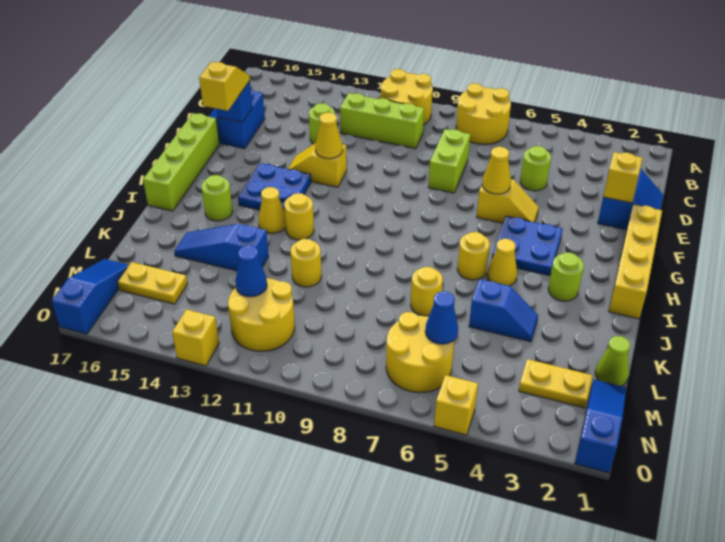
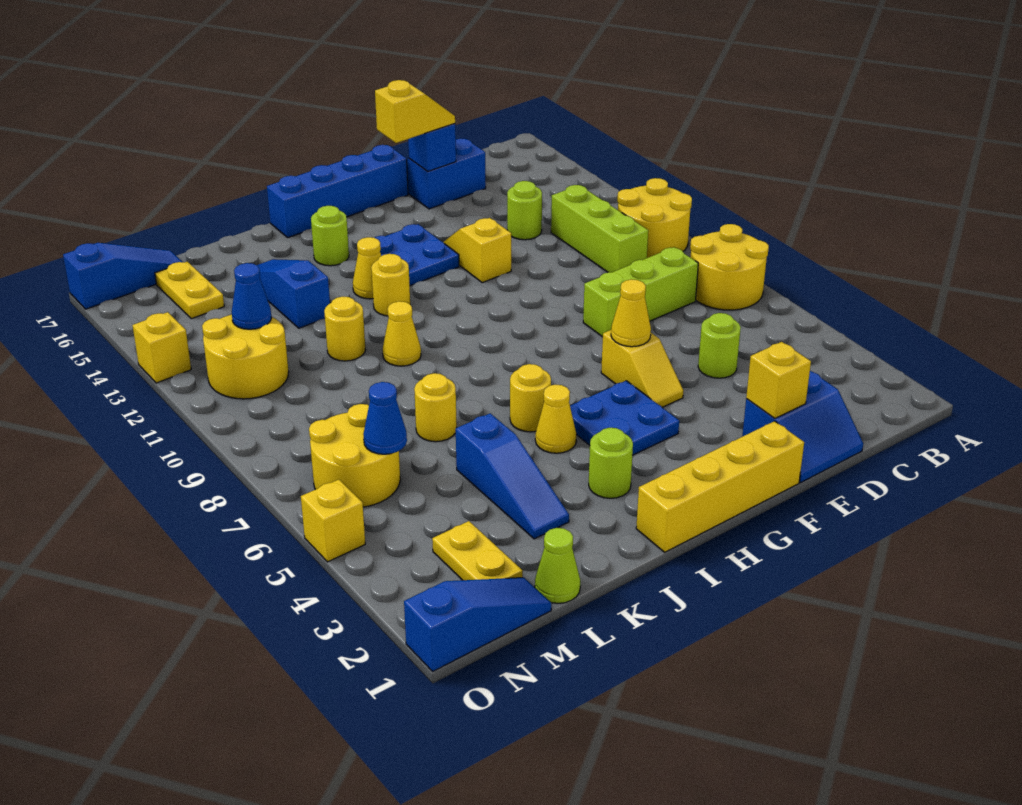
lime brick D8:E8 level 1 -> lime brick C8:E8 level 1
yellow cone F12 level 2 -> yellow cone J10 level 1
lime brick F17:I17 level 1 -> blue brick F17:I17 level 1
blue slope K4:K5 level 1 top 5 -> blue slope K3:K5 level 1 top 5

